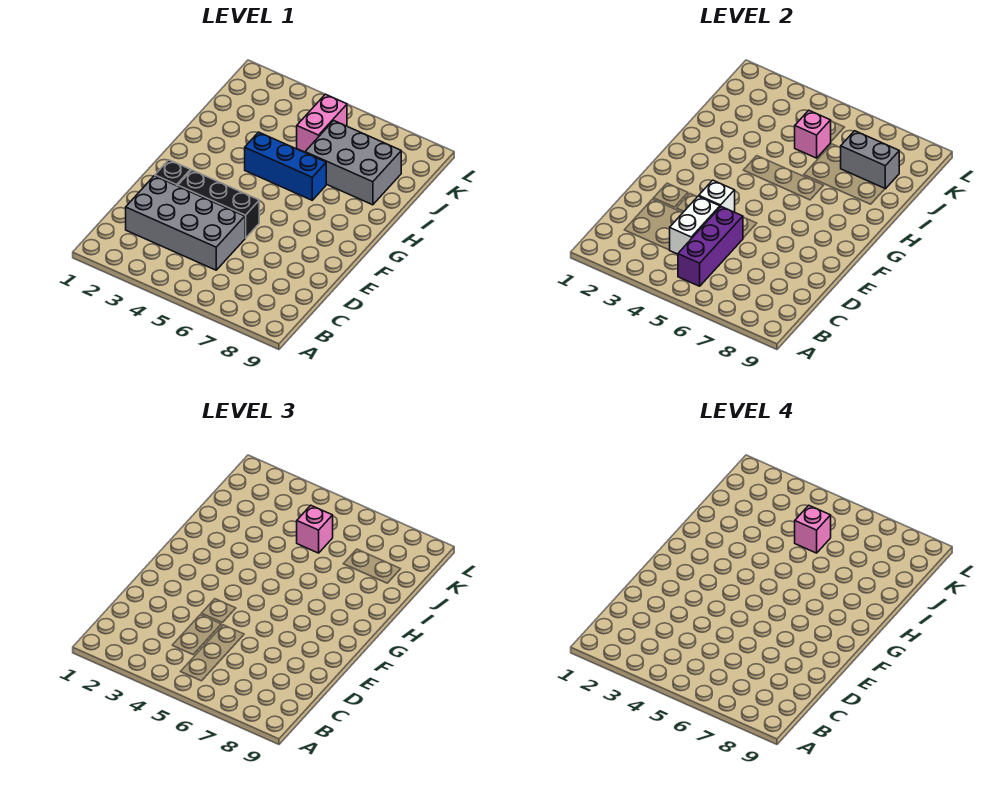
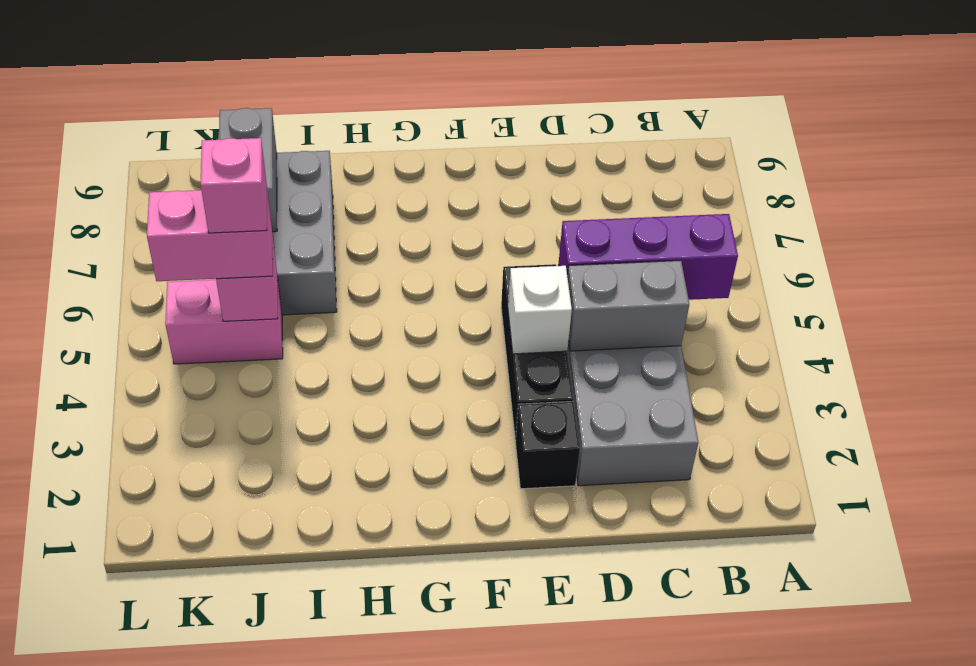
white brick C4:D4 level 2 -> grey brick C4:D4 level 2
blue brick H4:H6 level 1 -> none
pink brick J5 level 3 -> pink brick J5:K5 level 3

